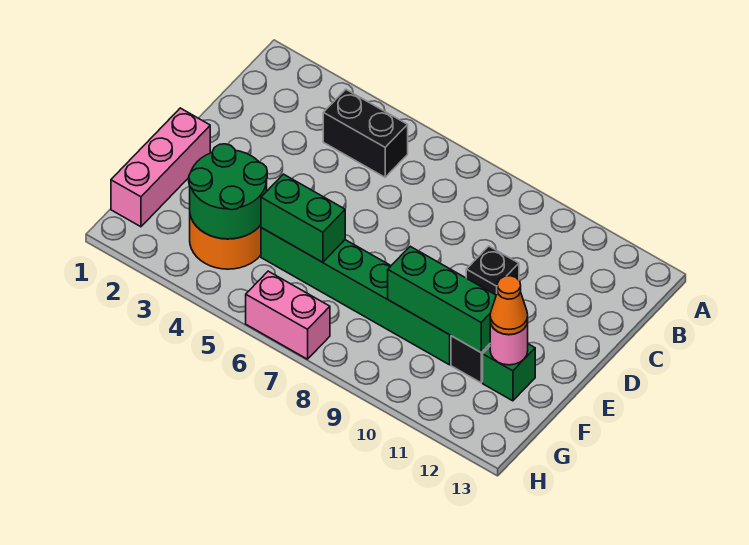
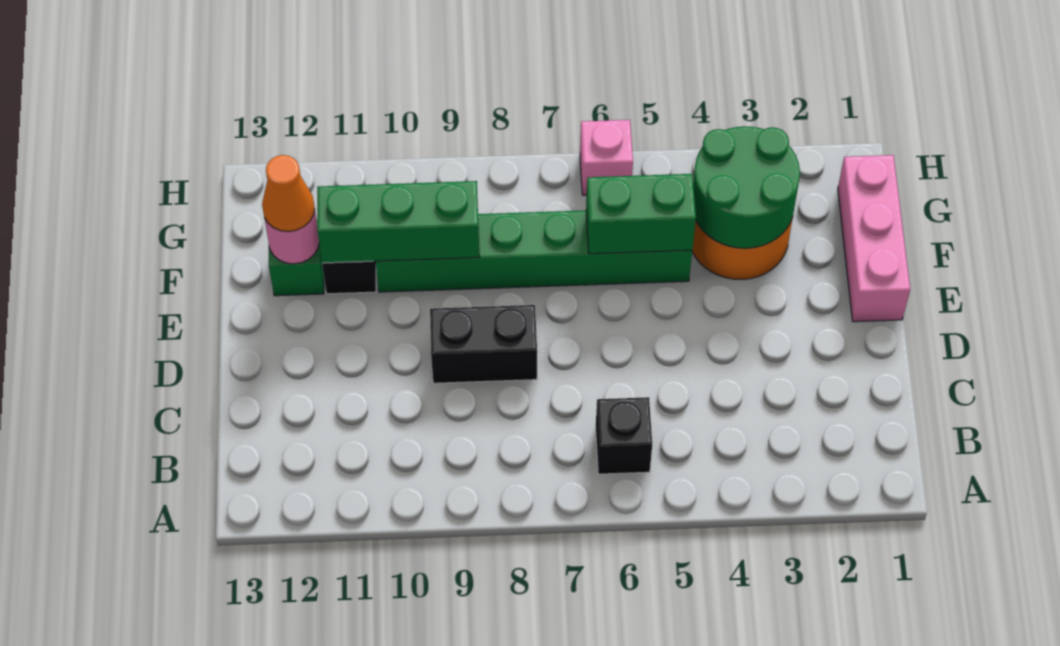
black brick B4:B5 level 1 -> black brick D8:D9 level 1
black brick D10 level 1 -> black brick B6 level 1
pink brick H6:H7 level 1 -> pink brick H6 level 1

